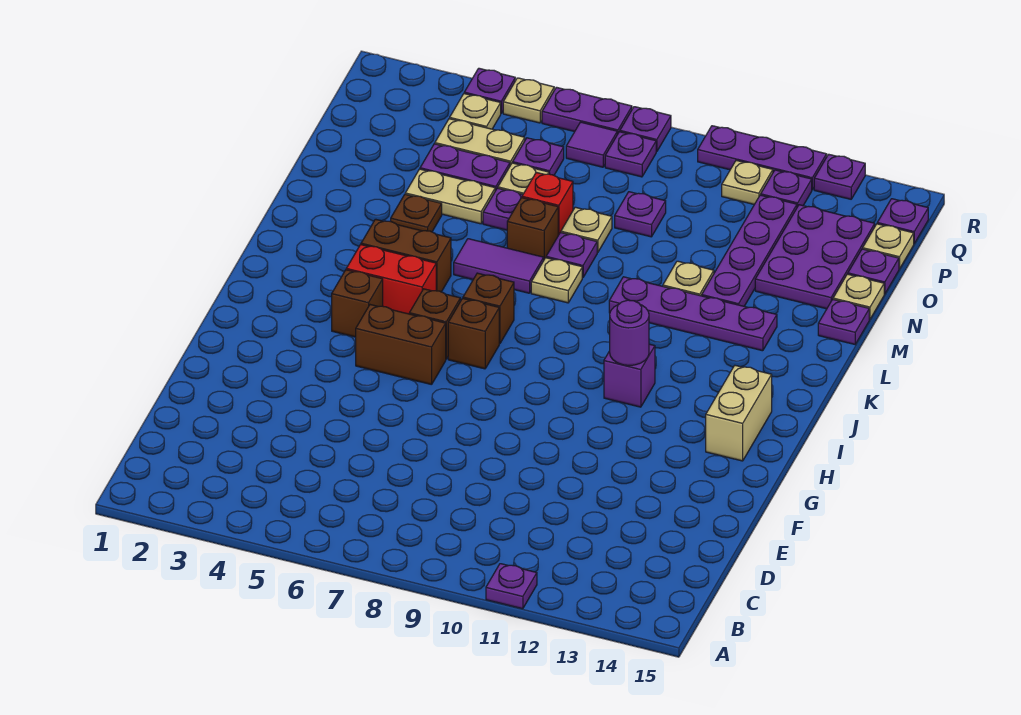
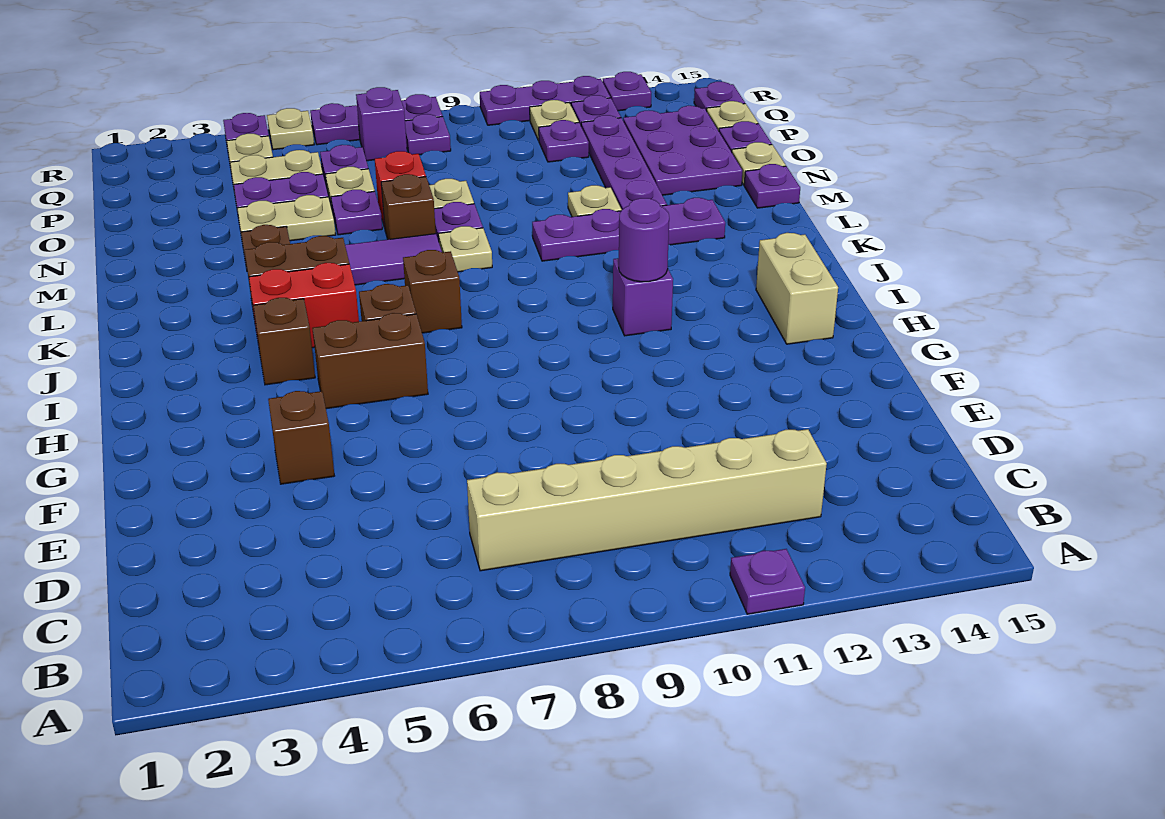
none -> tan brick C7:C12 level 1
brown brick I7 level 1 -> brown brick F4 level 1
purple plate O9 level 1 -> purple plate P11 level 1
purple tile Q7 level 1 -> purple brick Q7 level 1

